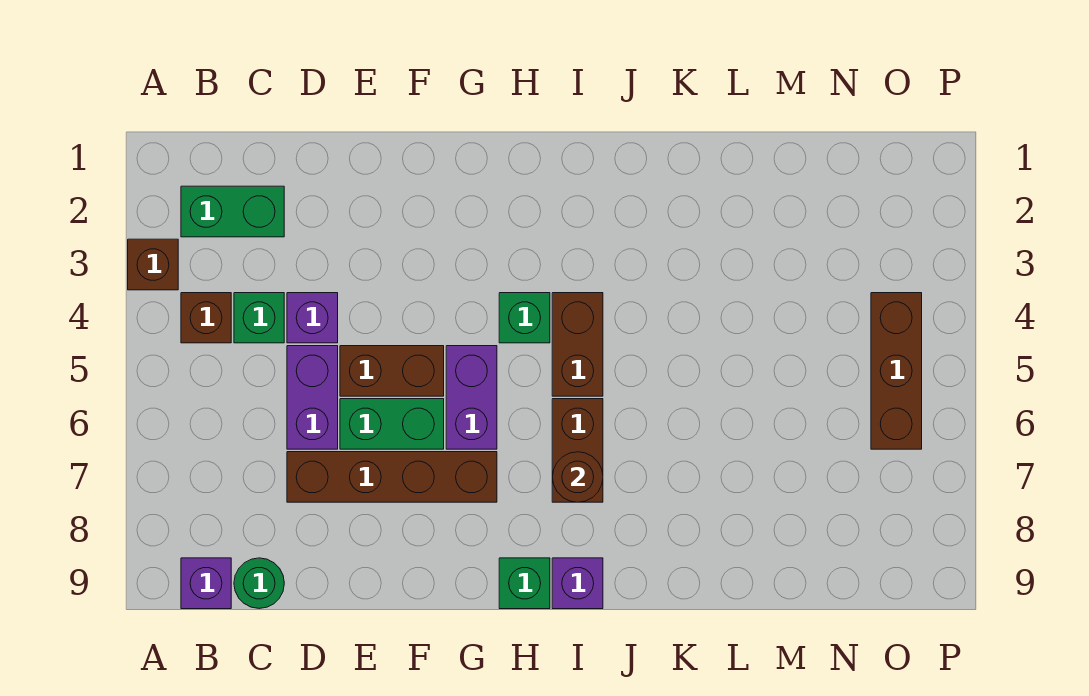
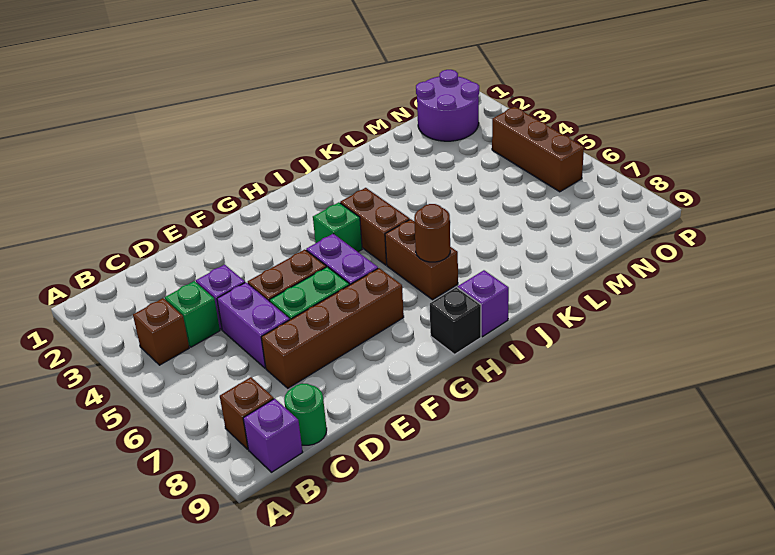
brown brick A3 level 1 -> brown brick B8 level 1
green brick B2:C2 level 1 -> none
green brick H9 level 1 -> black brick H9 level 1
none -> purple round brick N1:O2 level 1

